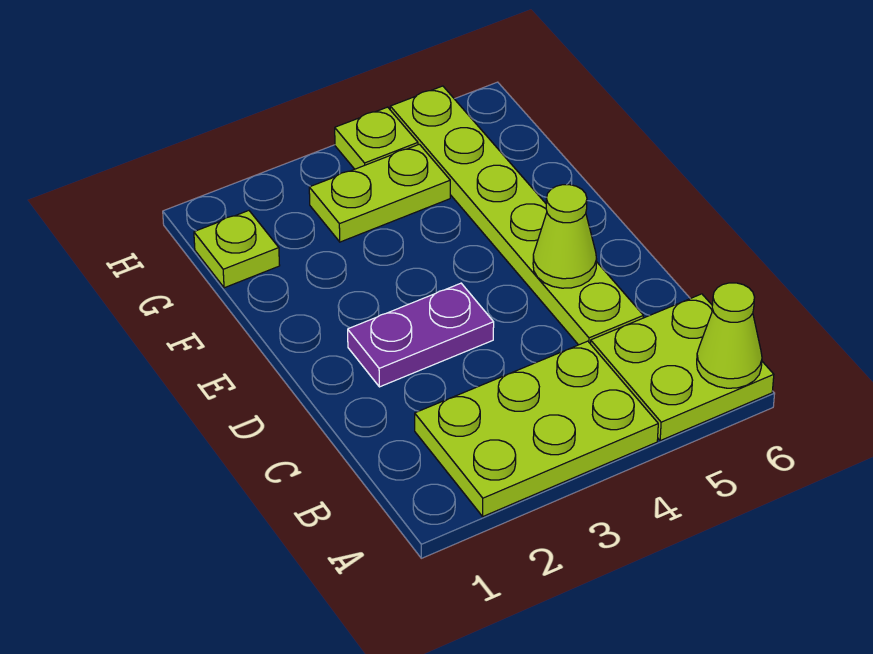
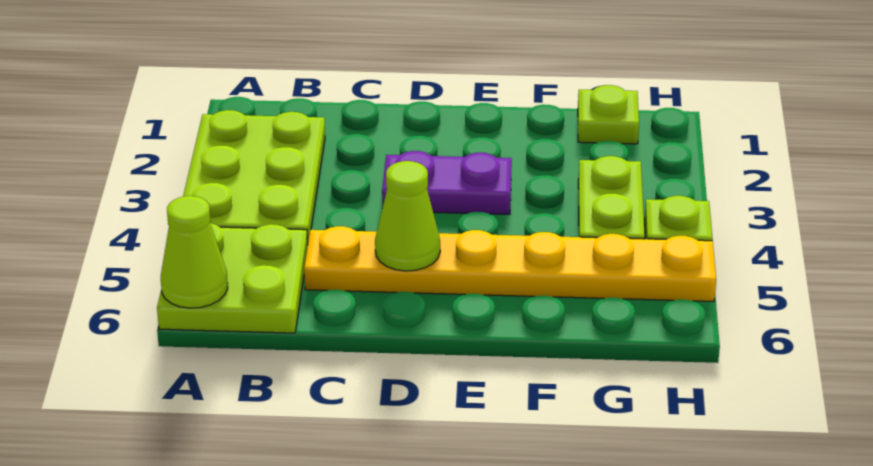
lime plate C5:H5 level 1 -> yellow plate C5:H5 level 1
purple plate D2:D3 level 1 -> purple plate D3:E3 level 1

